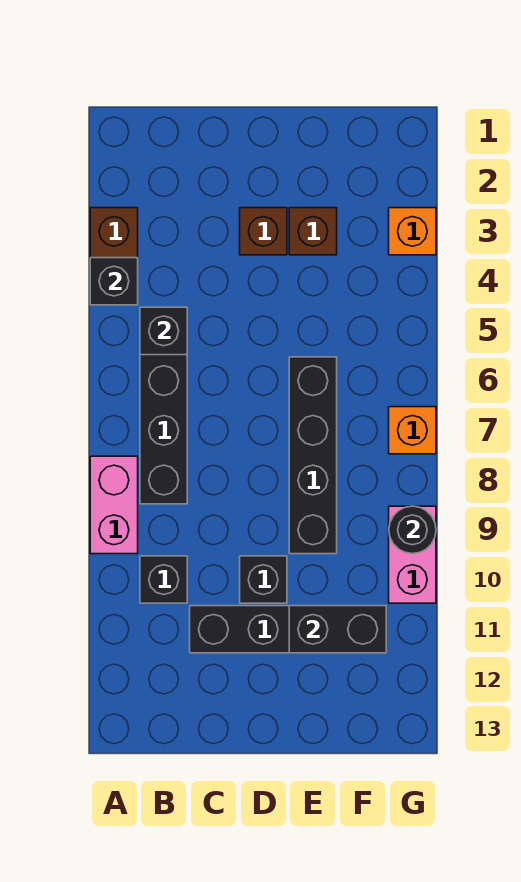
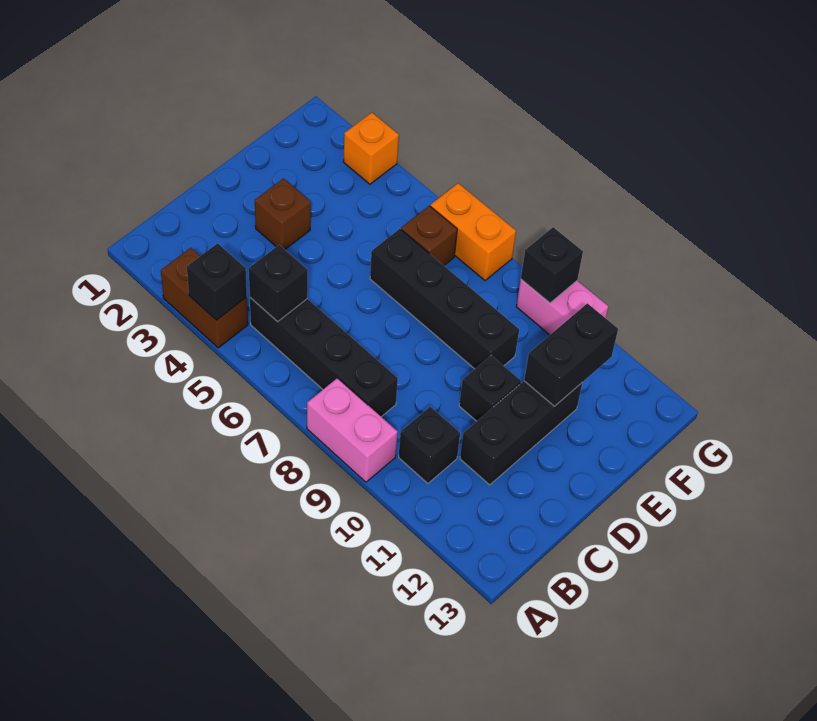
brown brick E3 level 1 -> brown brick F6 level 1
orange brick G7 level 1 -> orange brick G6:G7 level 1
black round brick G9 level 2 -> black brick G9 level 2

